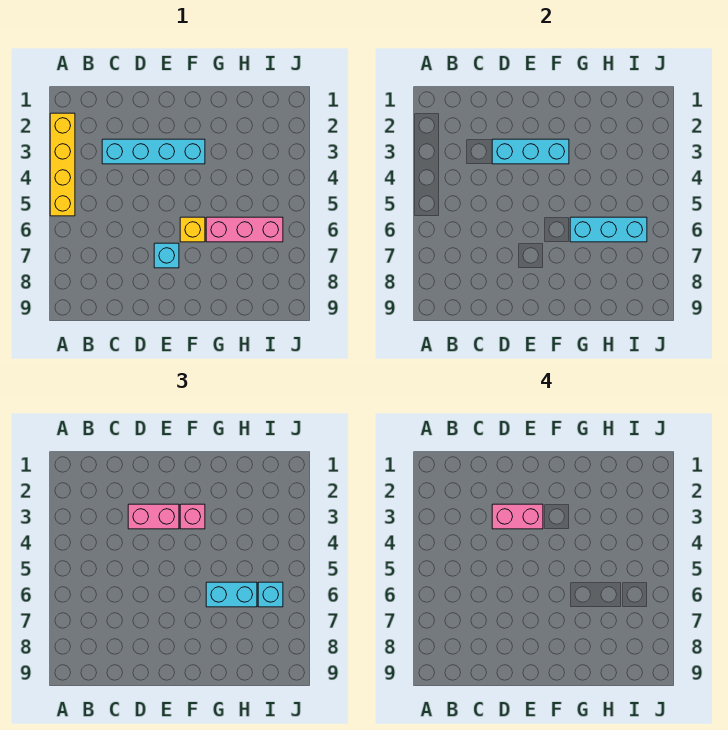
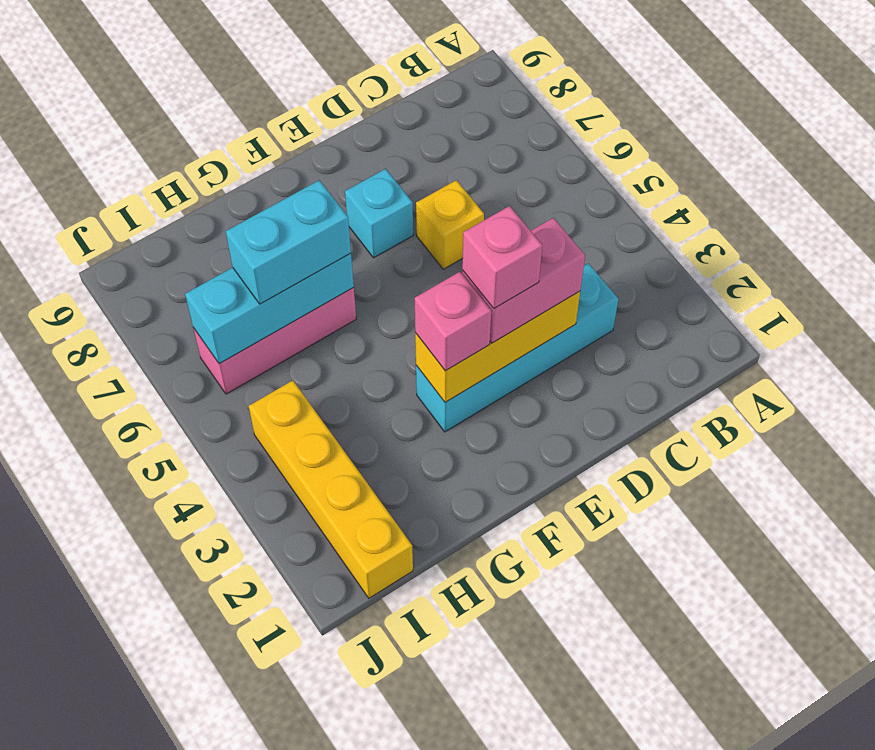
yellow brick A2:A5 level 1 -> yellow brick I1:I4 level 1
cyan brick D3:F3 level 2 -> yellow brick D3:F3 level 2
pink brick D3:E3 level 4 -> pink brick E3 level 4
yellow brick F6 level 1 -> yellow brick D6 level 1
cyan brick I6 level 3 -> none

